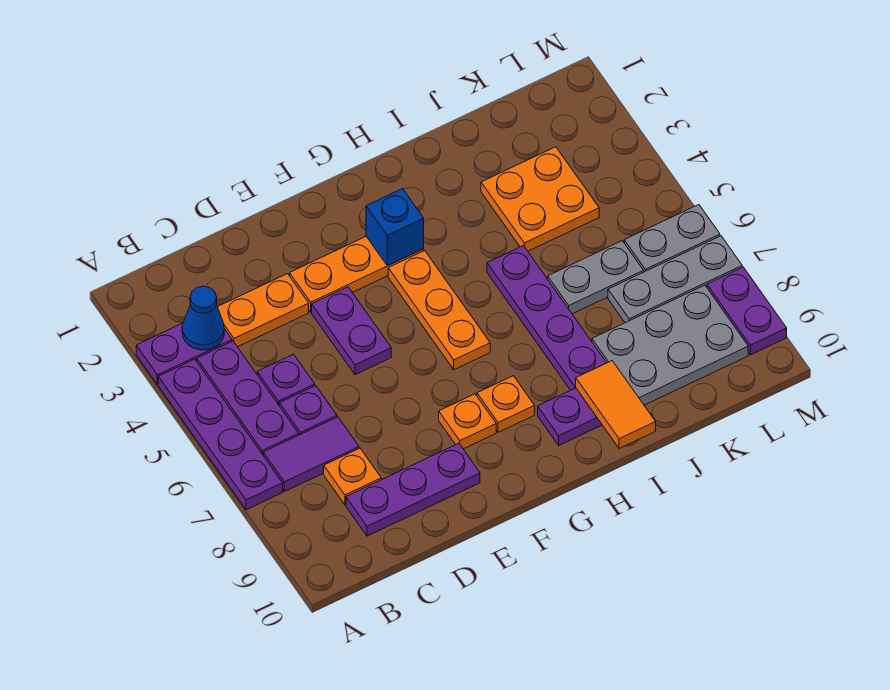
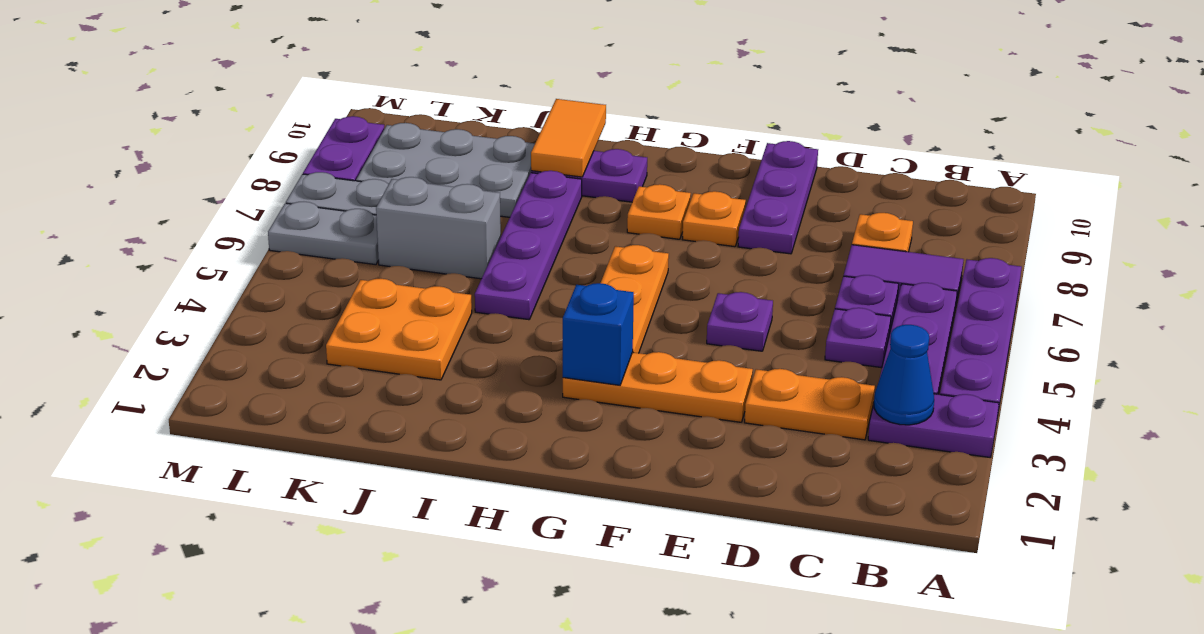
purple plate C9:E9 level 1 -> purple plate E8:E10 level 1
purple plate E4:E5 level 1 -> purple plate E5 level 1
grey plate J6:K6 level 1 -> grey brick J6:K6 level 1

